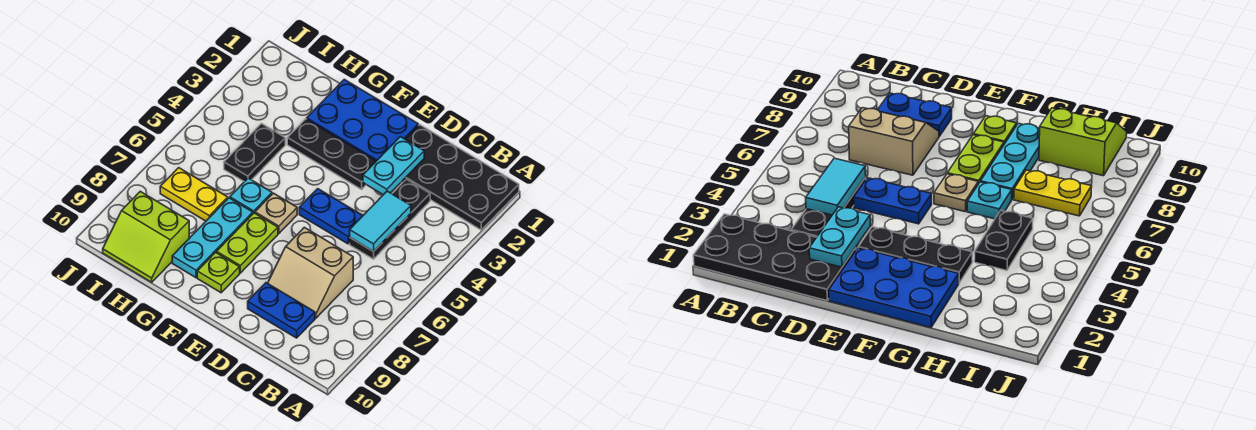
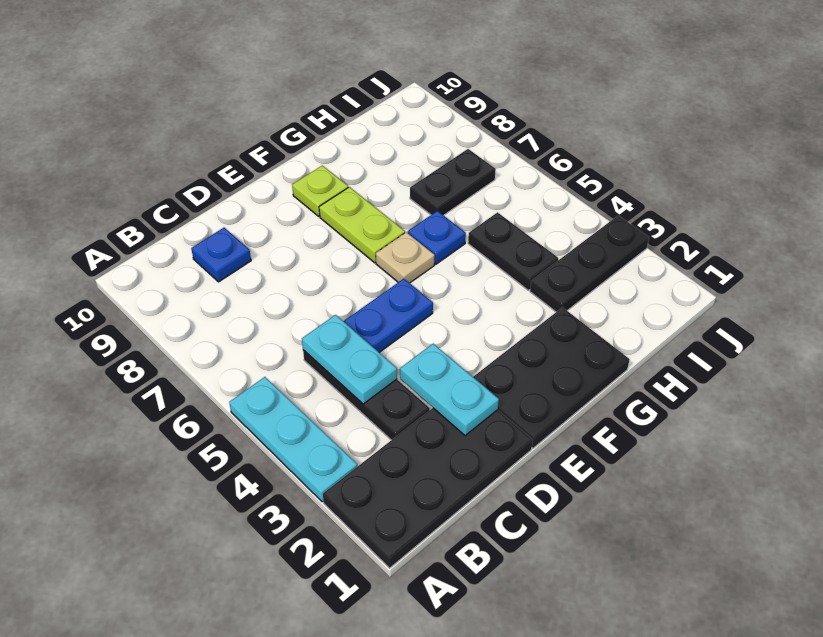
cyan tile C4:C5 level 2 -> cyan plate C4:C5 level 2
tan slope C7:D8 level 1 top 7 -> none
blue plate C9:D9 level 1 -> blue plate C9 level 1
blue plate E1:G2 level 1 -> black plate E1:G2 level 1
black plate E3:G3 level 1 -> black plate H3:J3 level 1
cyan plate G6 level 1 -> blue plate G6 level 1
cyan plate G7:G9 level 1 -> cyan plate A3:A5 level 1
yellow plate H7:I7 level 1 -> black plate H7:I7 level 1
lime slope H9:I10 level 1 top 9 -> none

